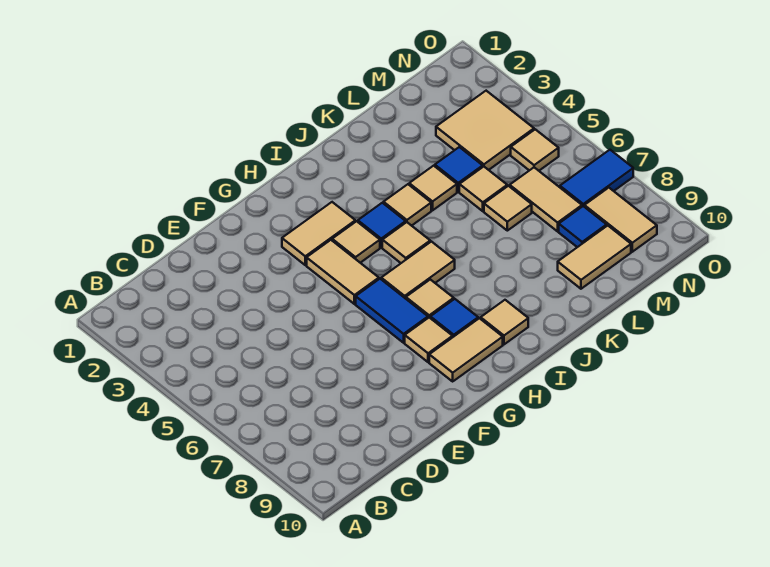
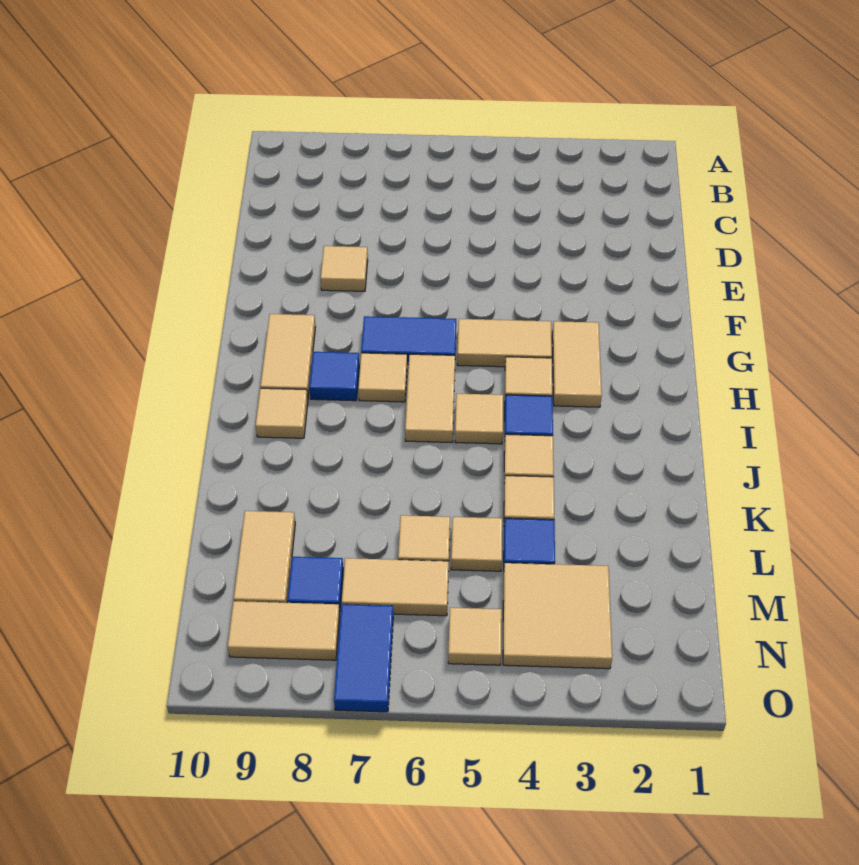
tan tile G8 level 1 -> tan tile E8 level 1

